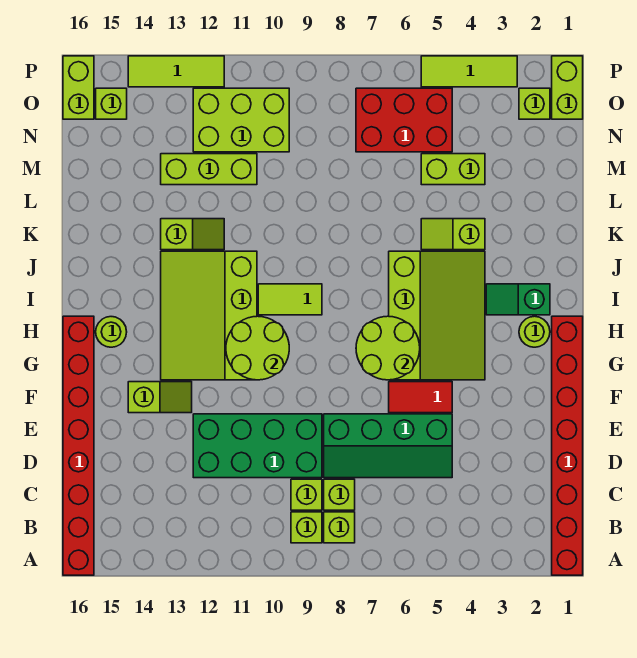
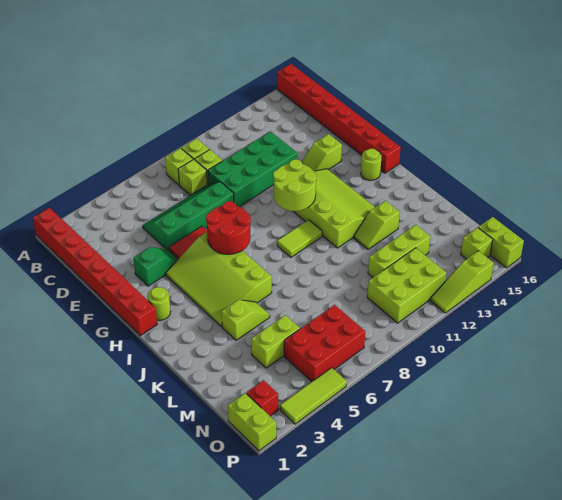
lime round brick G6:H7 level 2 -> red round brick G6:H7 level 2
green slope I2:I3 level 1 top 2 -> green slope F3:F4 level 1 top 3
lime brick O2 level 1 -> red brick O2 level 1
lime tile P12:P14 level 1 -> lime slope P12:P14 level 1 top 14

